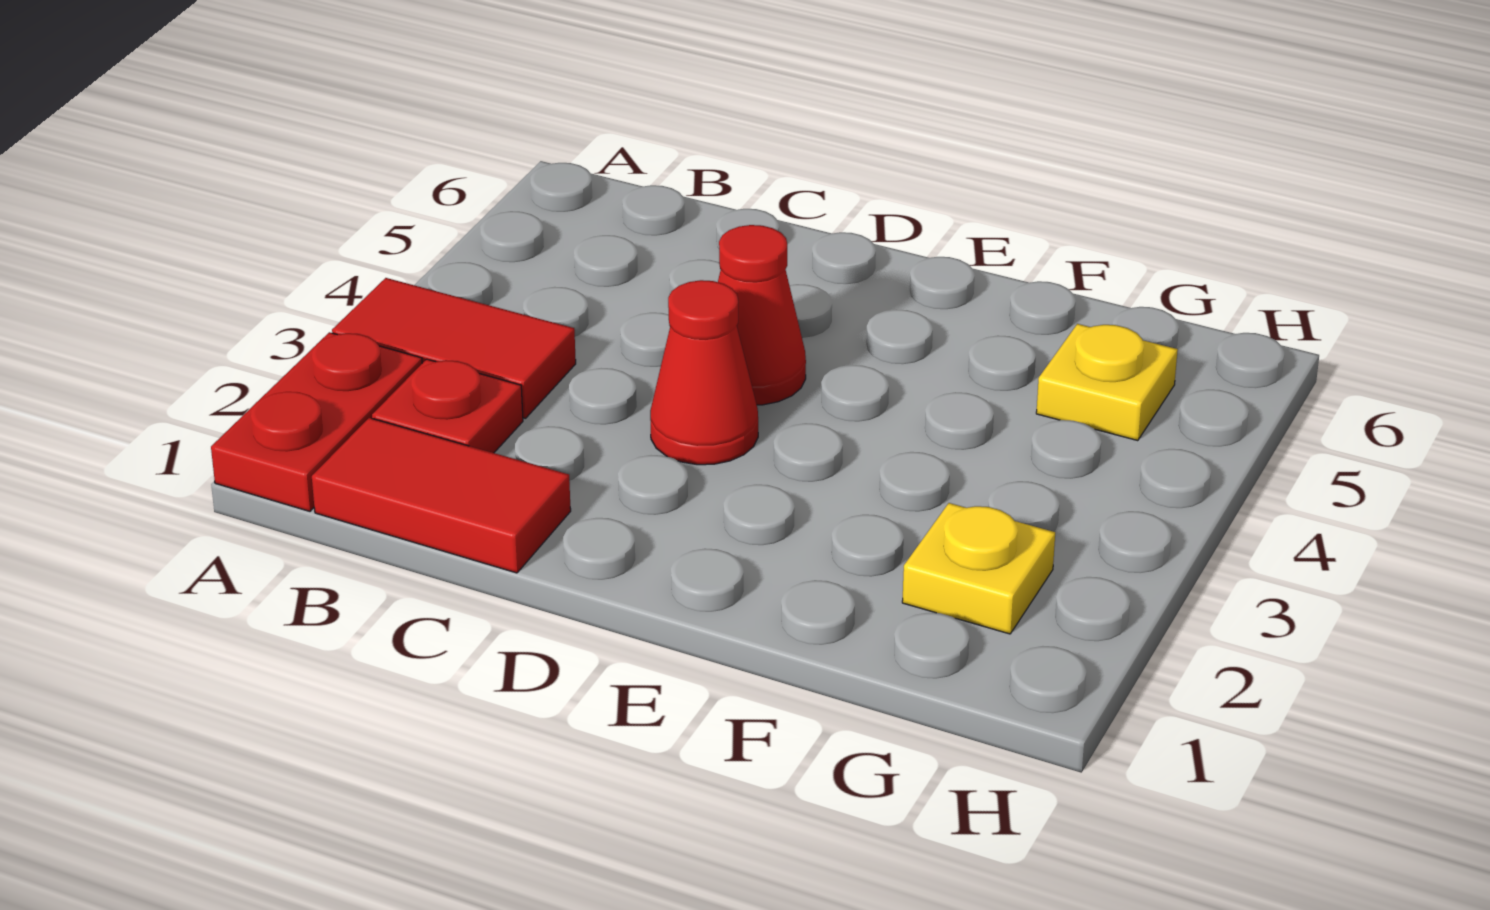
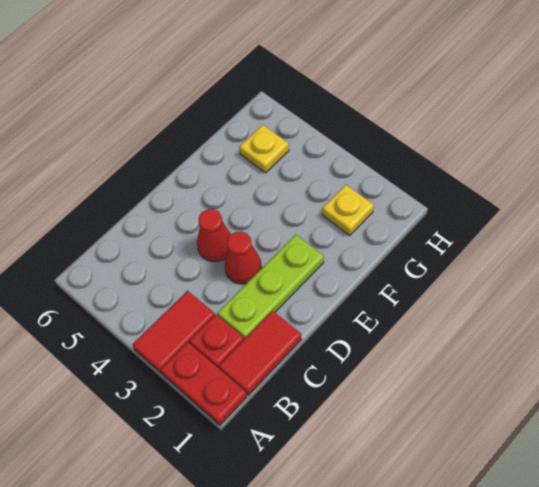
none -> lime plate C2:E2 level 1

